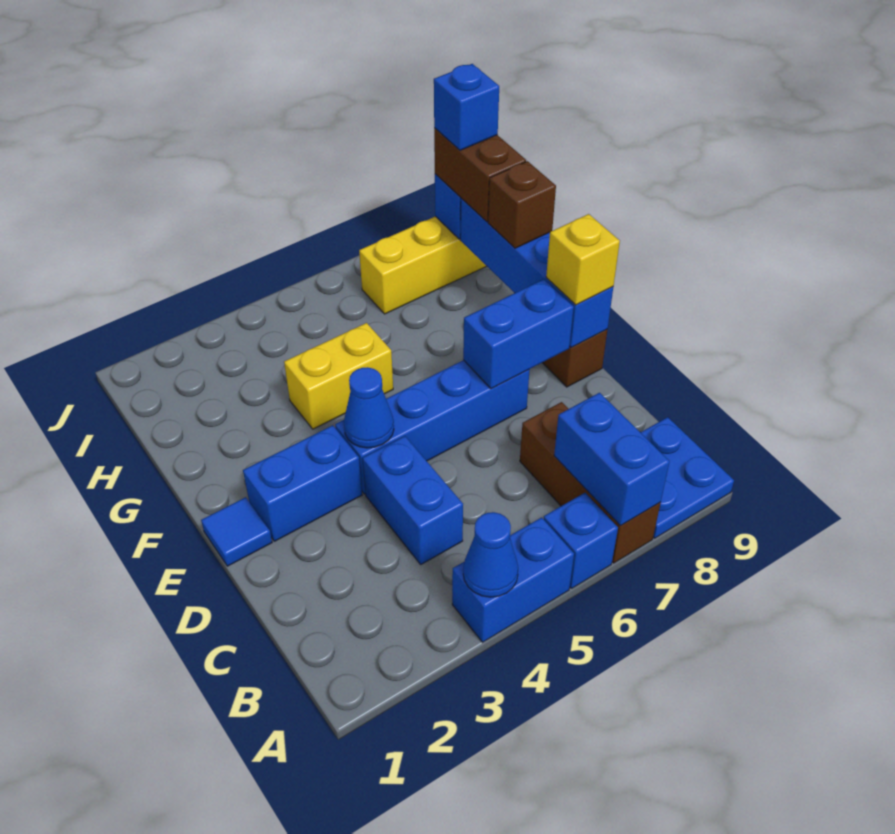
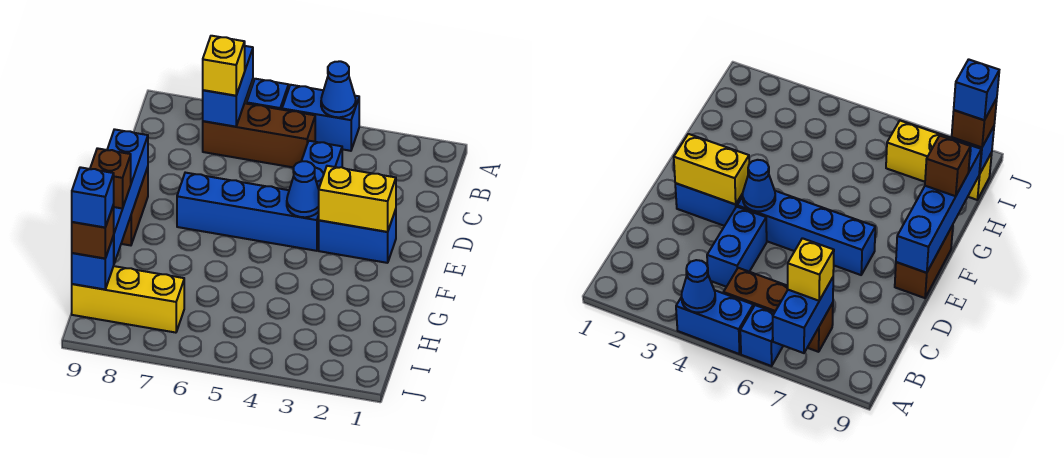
brown brick A7:C7 level 1 -> brown brick B5:B7 level 1
blue plate A8:B9 level 1 -> none
blue tile E1 level 1 -> none
blue brick E7:E8 level 2 -> none
yellow brick E9 level 3 -> yellow brick B7 level 3
yellow brick G4:G5 level 1 -> yellow brick E2:E3 level 2
brown brick H9:I9 level 3 -> brown brick I9 level 3

